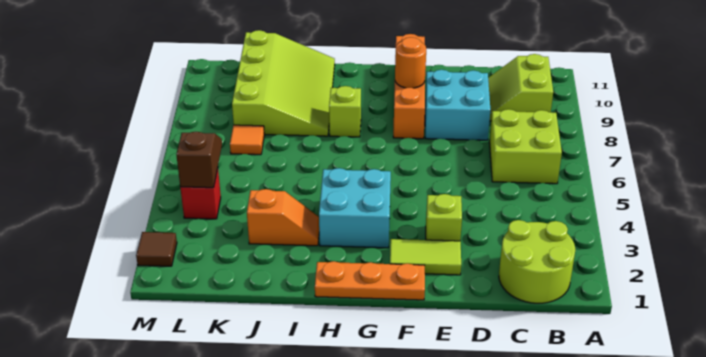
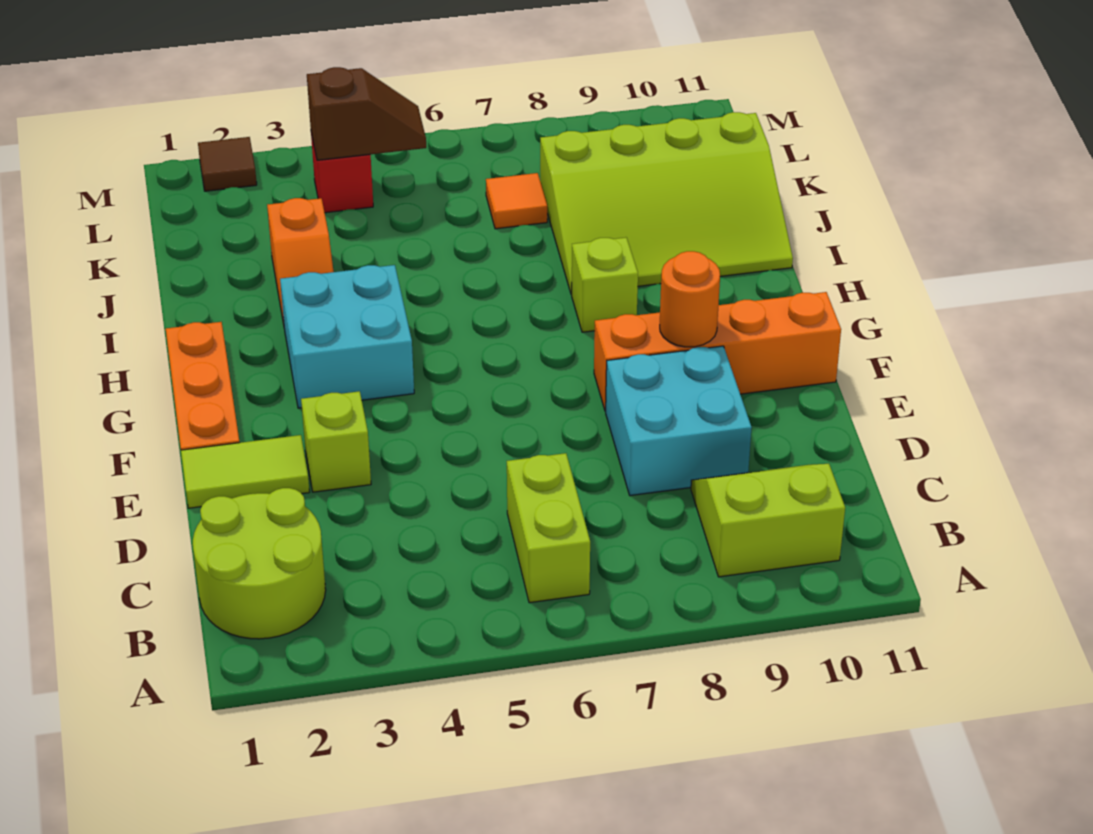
lime brick B6:C7 level 1 -> lime brick B6:C6 level 1
lime tile E2:F2 level 1 -> lime tile E1:E2 level 1

